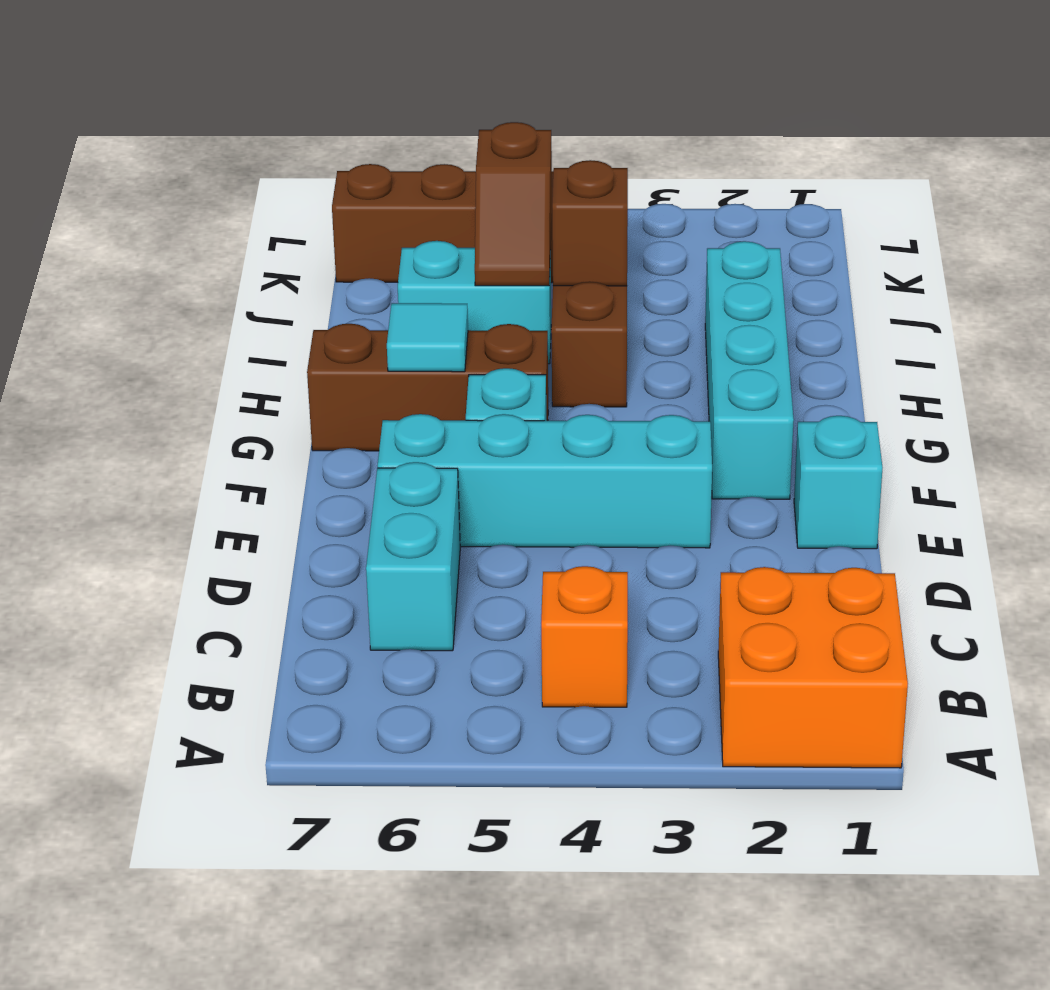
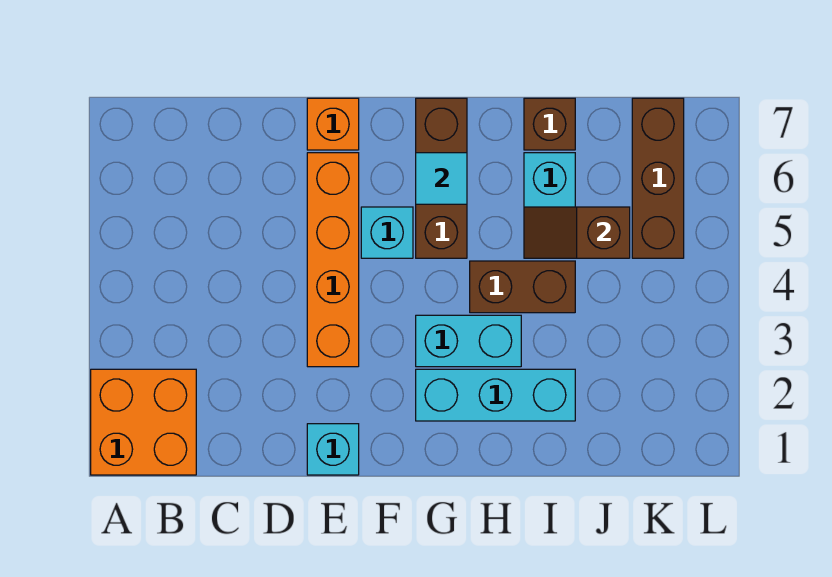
orange brick B4 level 1 -> orange brick E7 level 1
cyan brick C6:D6 level 1 -> cyan brick G3:H3 level 1
cyan brick E3:E6 level 1 -> orange brick E3:E6 level 1
cyan brick F2:I2 level 1 -> cyan brick G2:I2 level 1
brown brick I4 level 2 -> brown brick I7 level 1

